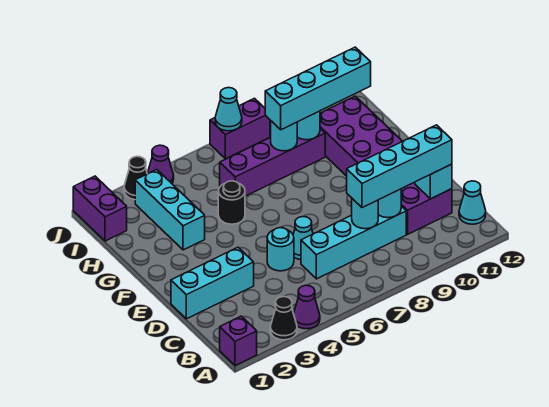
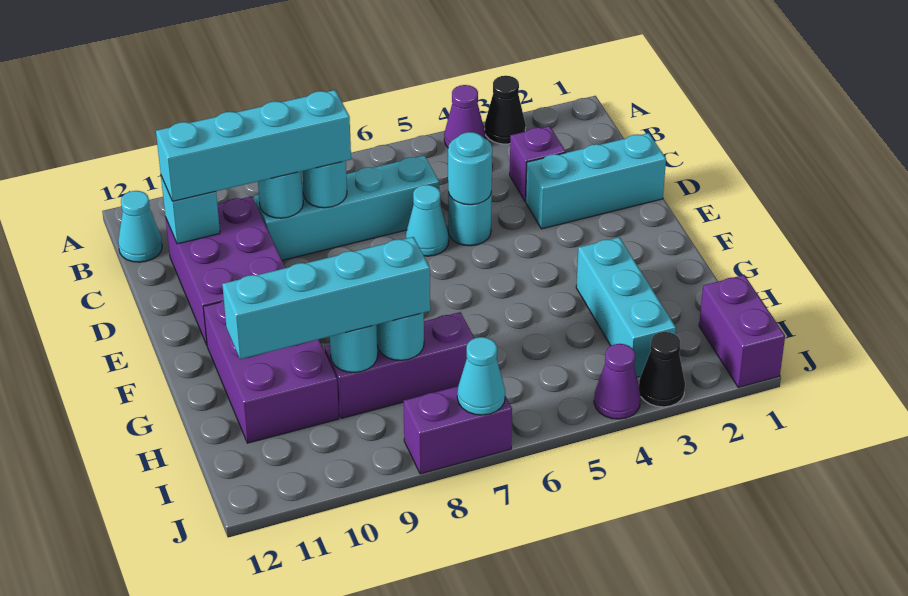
purple brick A1 level 1 -> purple brick C3 level 1
none -> cyan round brick D5 level 2
black round brick G5 level 1 -> none
purple brick H6:H9 level 1 -> purple brick H7:H9 level 1

